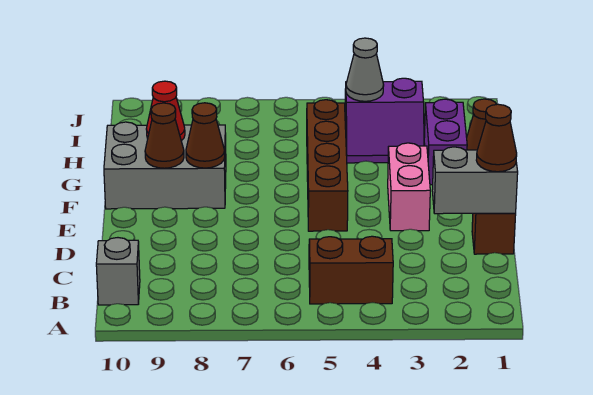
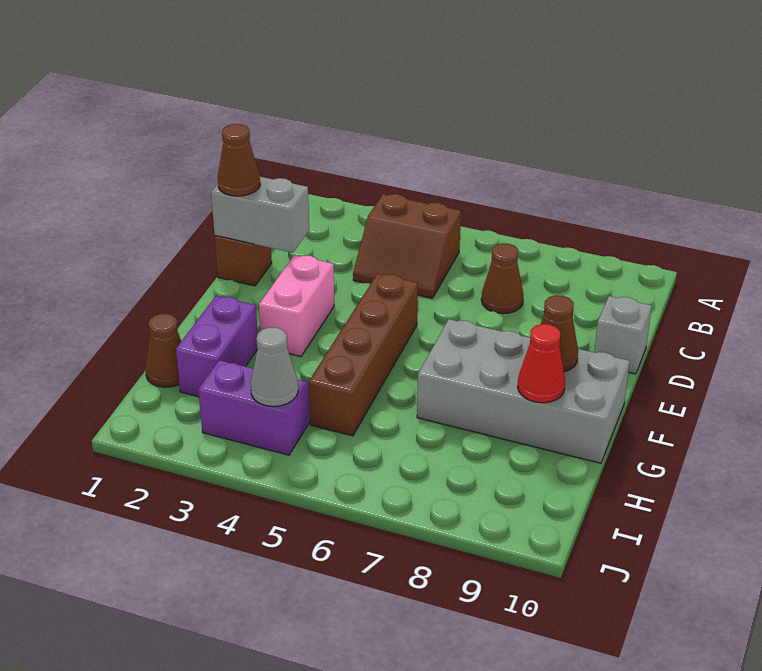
grey brick B10 level 1 -> grey brick D10 level 1
grey brick F8:G10 level 1 -> grey brick F7:G10 level 1
brown cone F8 level 2 -> brown cone C7 level 1

